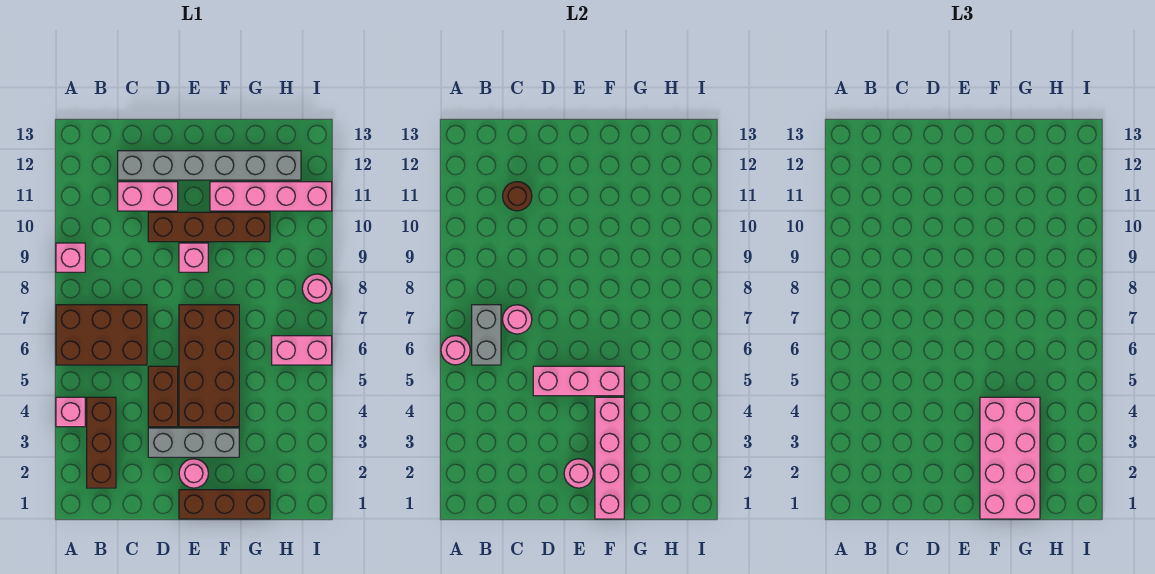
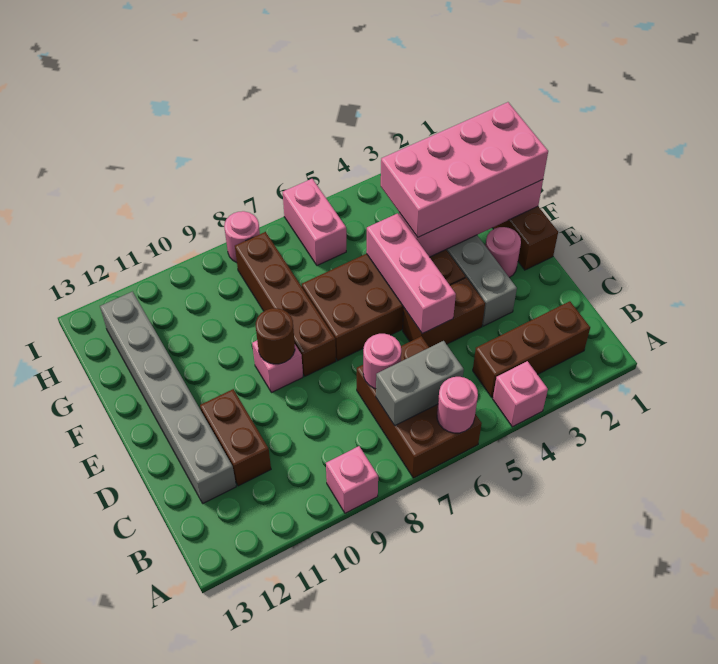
pink brick C11:D11 level 1 -> brown brick C11:D11 level 1
brown round brick C11 level 2 -> brown round brick E9 level 2
brown brick D10:G10 level 1 -> brown brick E8:H8 level 1
pink round brick E2 level 2 -> none
pink brick F11:I11 level 1 -> none

